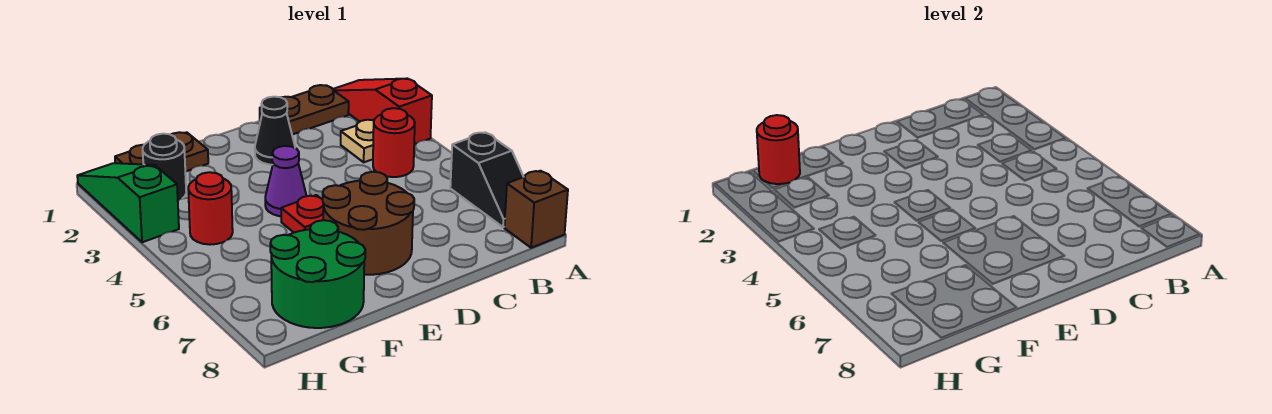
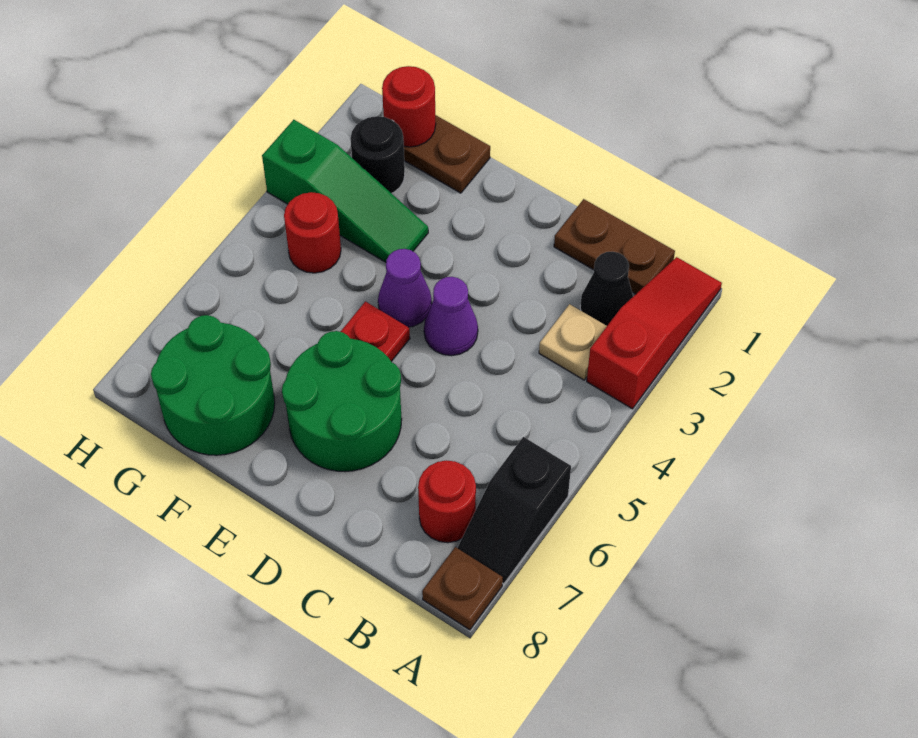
brown brick A8 level 1 -> brown plate A8 level 1
red round brick B4 level 1 -> red round brick B7 level 1
black cone D2 level 1 -> black cone B2 level 1
none -> purple cone D4 level 1
brown round brick D6:E7 level 1 -> green round brick D6:E7 level 1
green slope H1:H3 level 1 top 3 -> green slope F3:H3 level 1 top H

